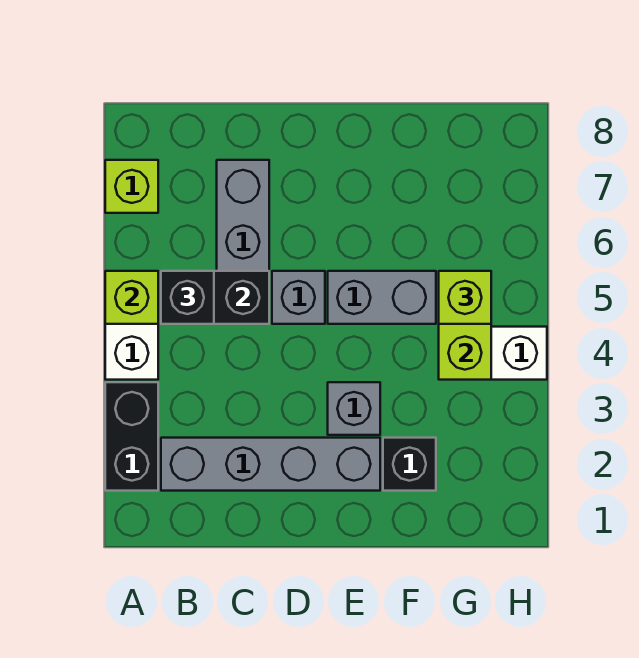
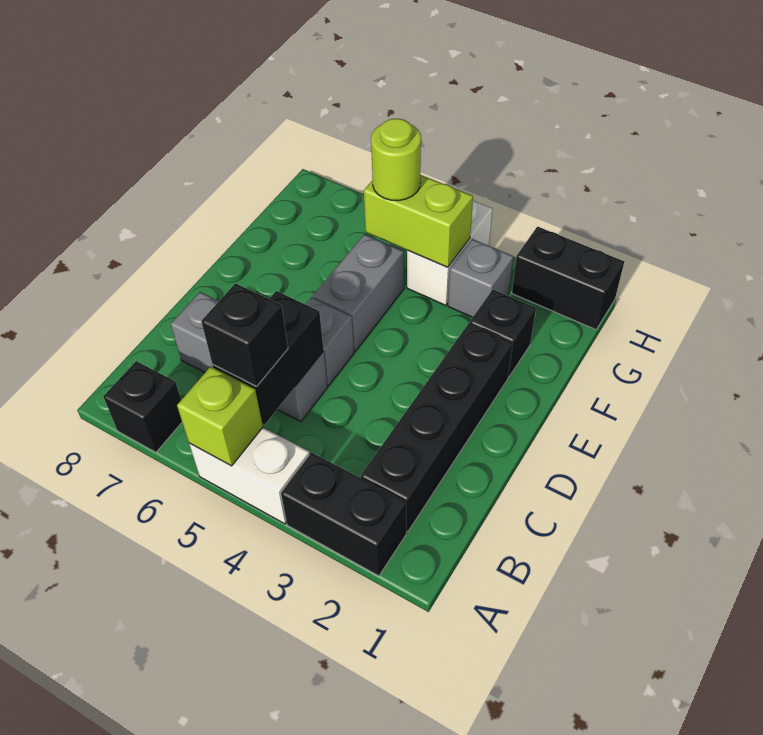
lime brick A7 level 1 -> black brick A7 level 1
grey brick B2:E2 level 1 -> black brick B2:E2 level 1
grey brick E3 level 1 -> grey brick G3 level 1
lime brick G5 level 3 -> lime round brick G5 level 3
none -> black brick H1:H2 level 1

